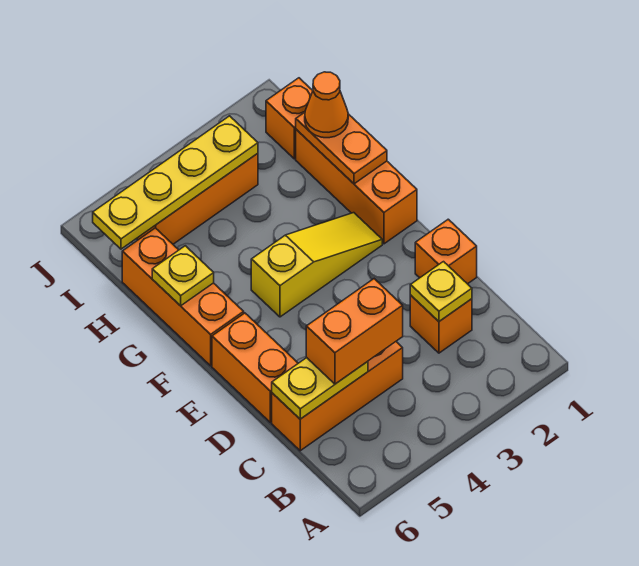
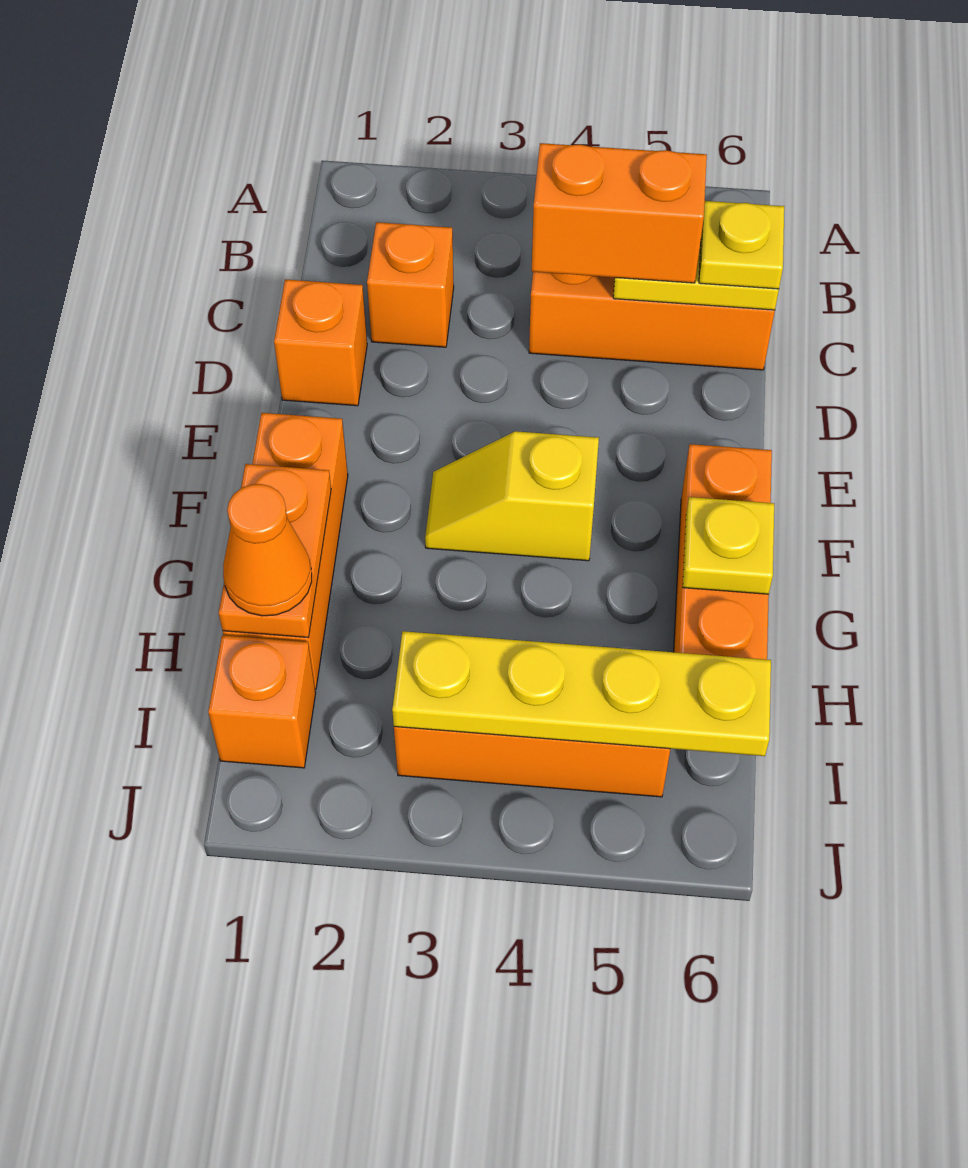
yellow plate C2 level 2 -> yellow plate C6 level 3
orange brick D6:E6 level 1 -> none
yellow slope F2:F4 level 1 top 4 -> yellow slope F3:F4 level 1 top 4

